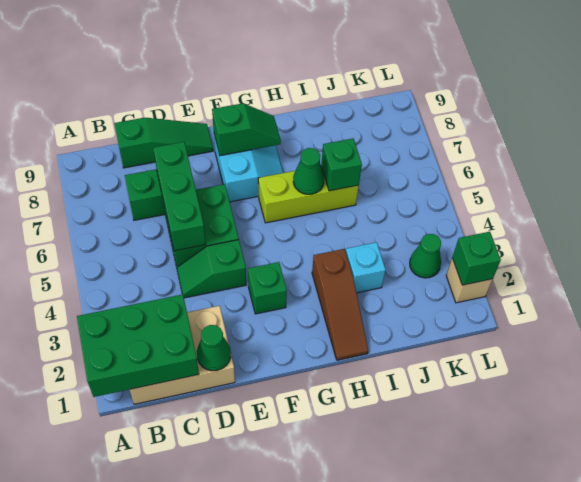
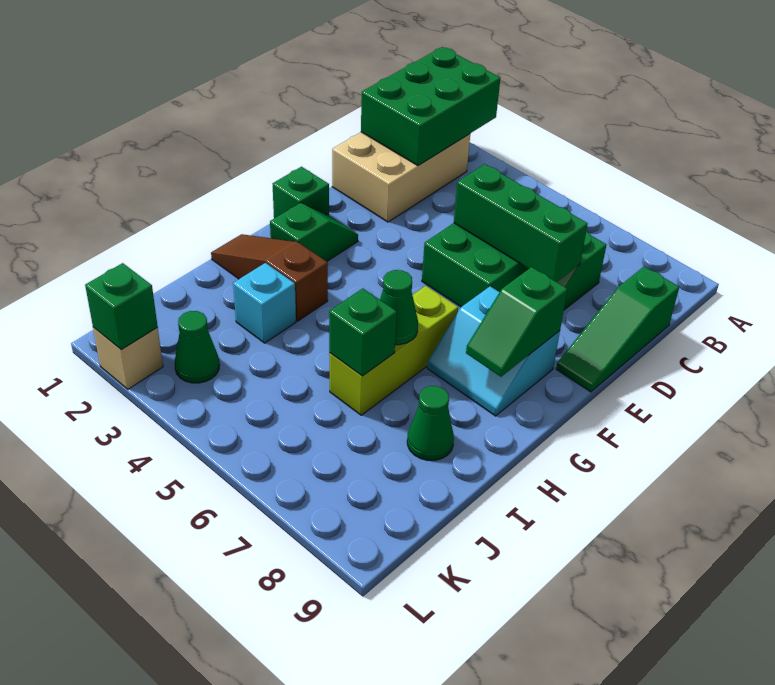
green cone D1 level 2 -> green cone I8 level 1
green slope D4:E4 level 1 top E -> green slope F2:G2 level 1 top G
green brick F3 level 1 -> green brick F1 level 1

